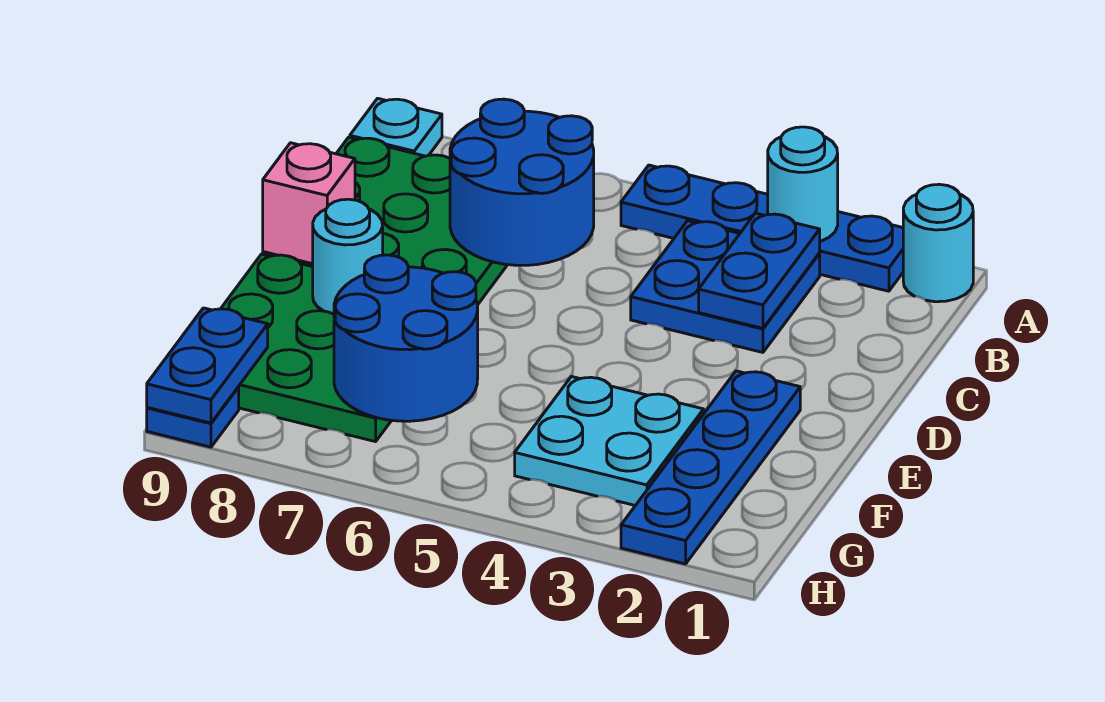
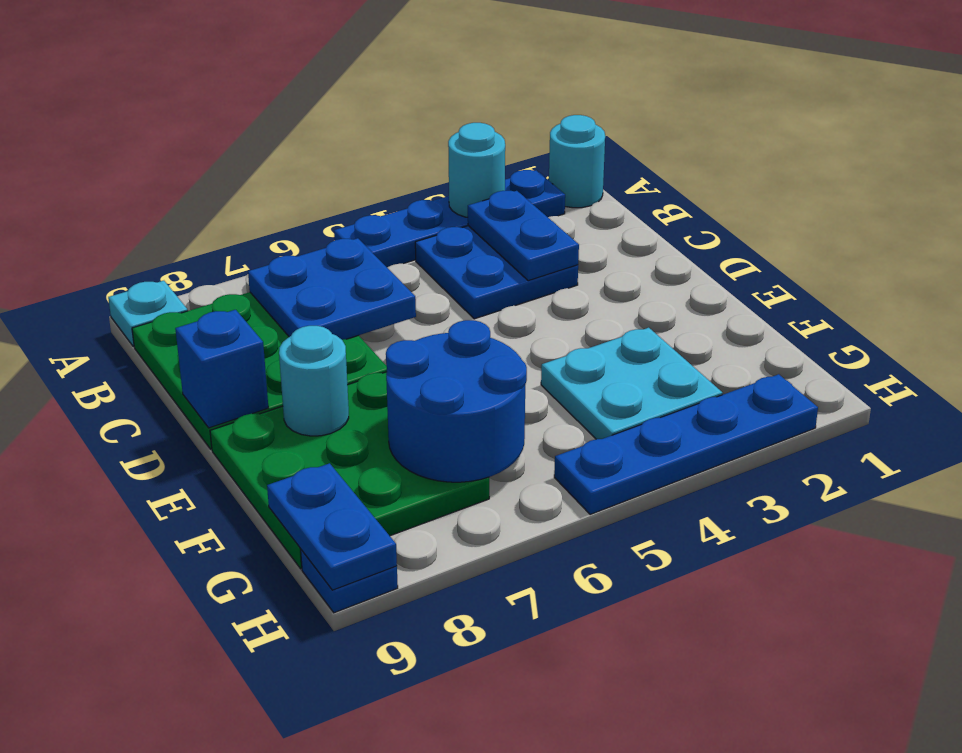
blue round brick B6:C7 level 2 -> blue plate B6:C7 level 2
pink brick D9 level 2 -> blue brick D9 level 2
blue plate E2:H2 level 1 -> blue plate H2:H5 level 1

